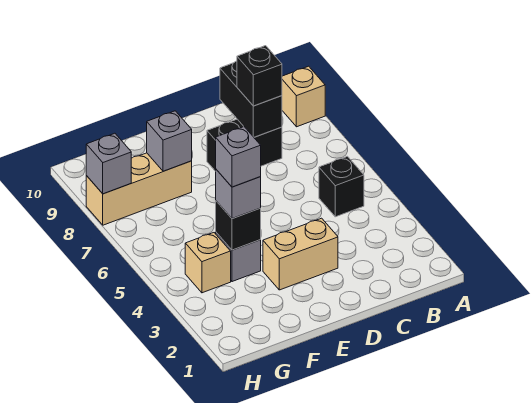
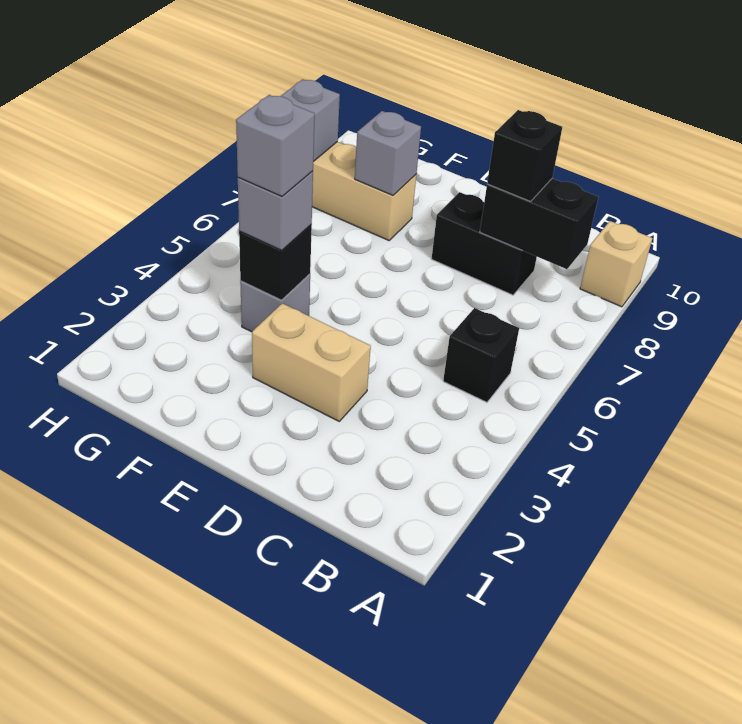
black brick C8:C9 level 2 -> black brick B8:C8 level 2
tan brick G4 level 1 -> none

